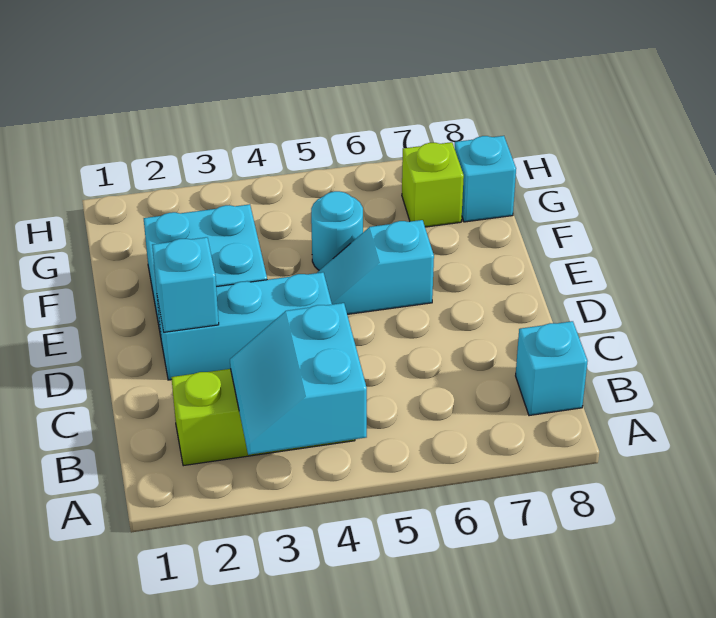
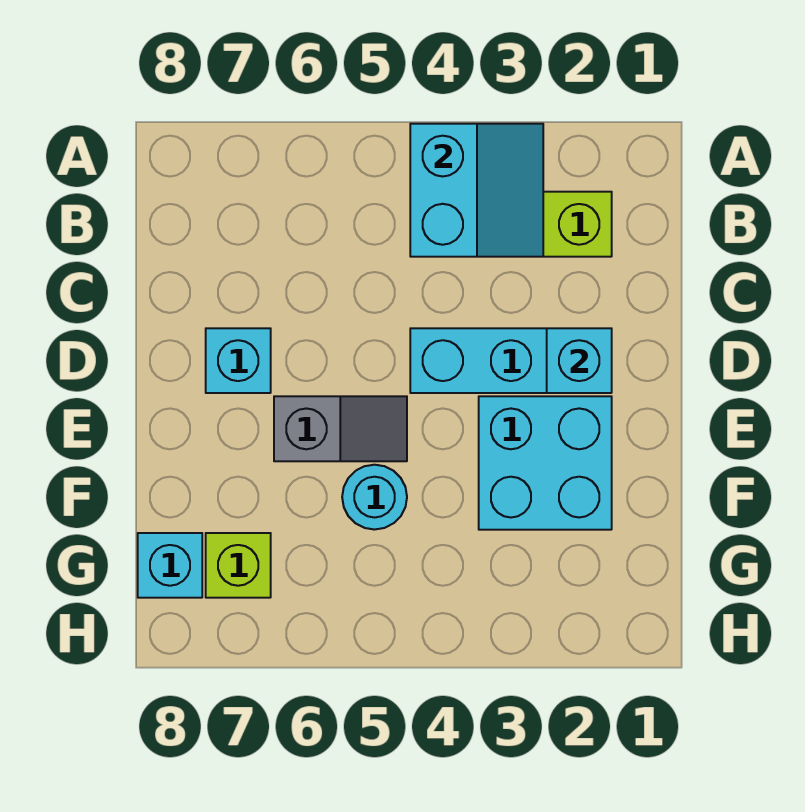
cyan brick B8 level 1 -> cyan brick D7 level 1
cyan slope E5:E6 level 1 top 6 -> grey slope E5:E6 level 1 top 6

